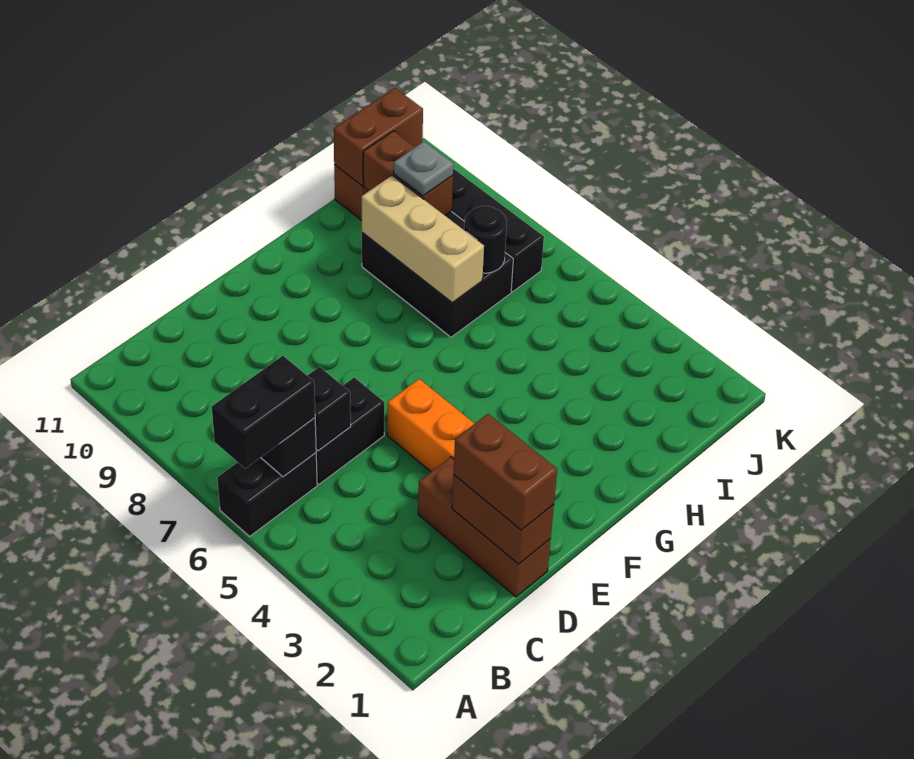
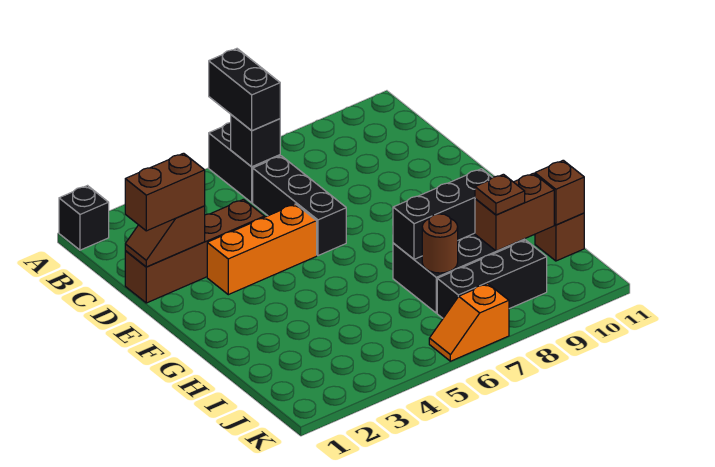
black brick C6:D6 level 1 -> black brick C6:E6 level 1
black brick C6 level 2 -> black brick A1 level 1
brown brick D1:D3 level 1 -> brown brick D1:D4 level 1
brown brick D1:D2 level 2 -> brown slope D1:D2 level 2 top 2
tan brick H7:H9 level 2 -> black brick H7:H9 level 2
black round brick I7 level 2 -> brown round brick I7 level 2
grey plate I9 level 3 -> brown plate I9 level 3
brown brick I11:J11 level 2 -> brown brick I11 level 2
none -> orange slope K6:K7 level 1 top 7

